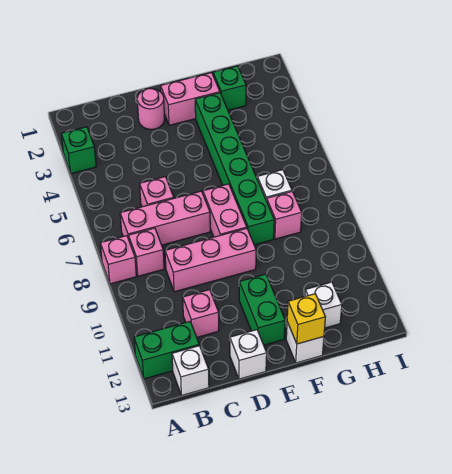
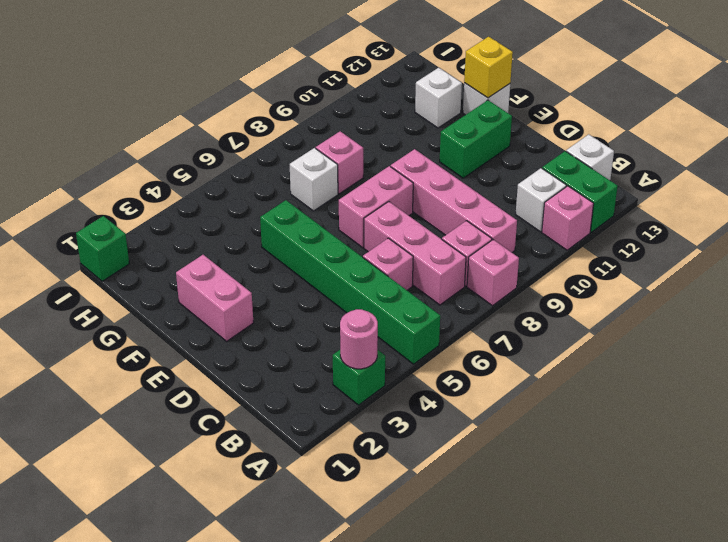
pink brick C9:E9 level 1 -> pink brick B9:E9 level 1
pink brick C11 level 1 -> pink brick A11 level 1
pink round brick D2 level 1 -> pink round brick A3 level 2
white brick D13 level 1 -> white brick B11 level 1
green brick F3:F8 level 1 -> green brick A5:F5 level 1
green brick G2 level 1 -> green brick I1 level 1

